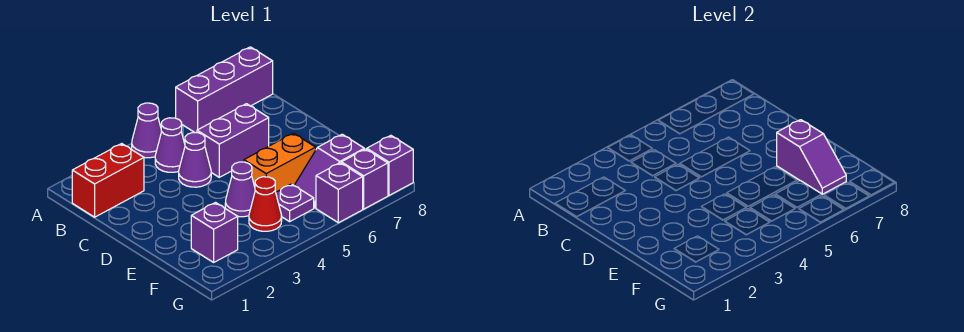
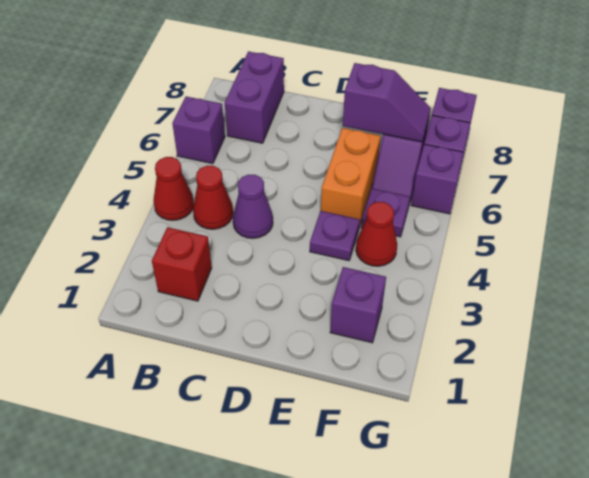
purple cone A4 level 1 -> red cone A4 level 1
purple brick A6:A8 level 1 -> purple brick A6 level 1
red brick B1:B2 level 1 -> red brick B2 level 1
purple cone B4 level 1 -> red cone B4 level 1
purple brick C5:C6 level 1 -> purple brick B7:B8 level 1
purple cone E4 level 1 -> purple plate E4 level 1

